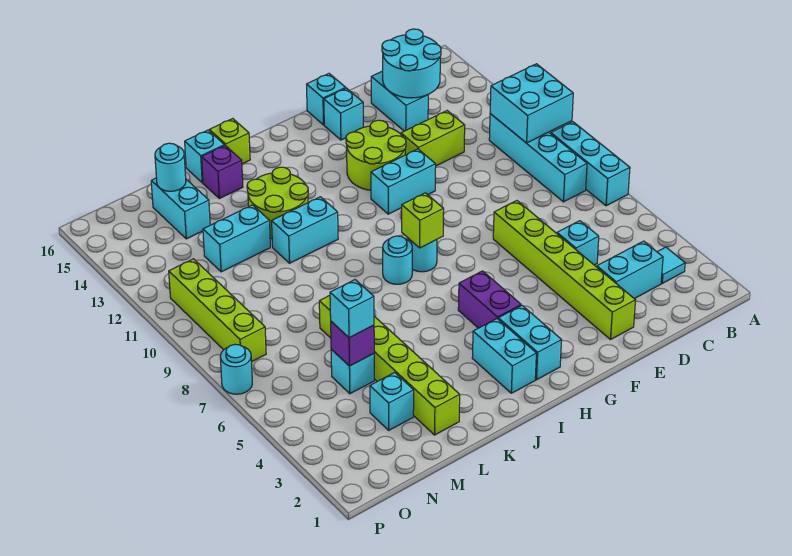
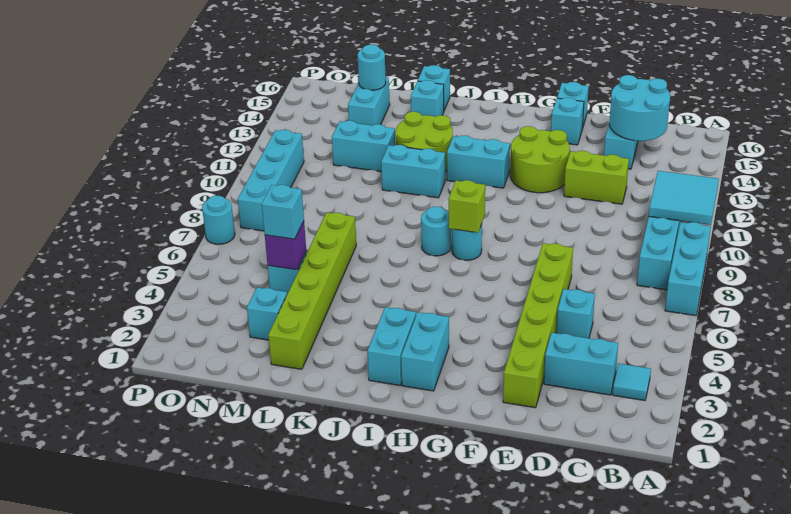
cyan brick A10:B11 level 2 -> cyan tile A10:B11 level 2
cyan brick F11:G11 level 1 -> cyan brick H12:I12 level 1
purple brick H4:H5 level 1 -> none
lime brick J16 level 1 -> none
purple brick K15 level 1 -> cyan brick K15 level 1
lime brick O8:O11 level 1 -> cyan brick O8:O11 level 1

